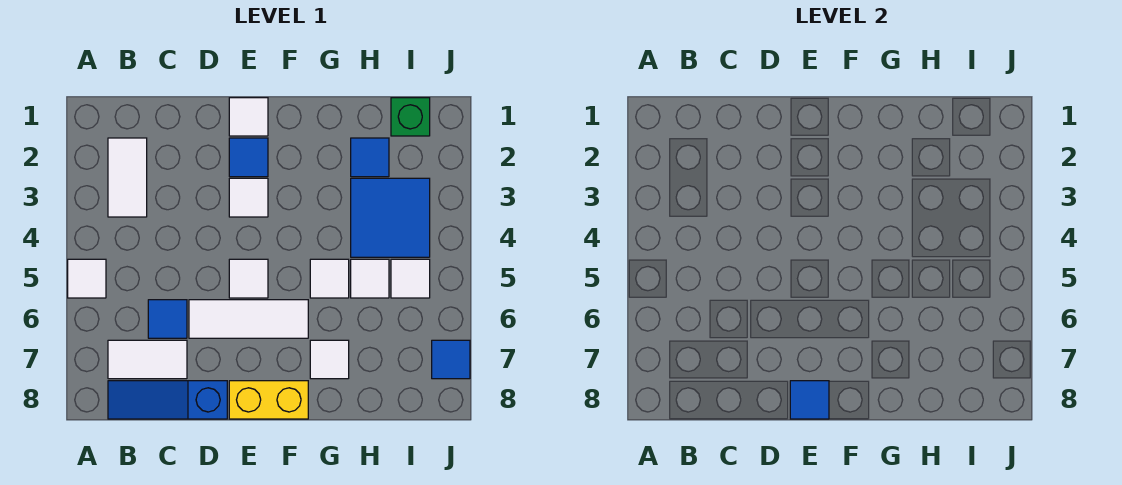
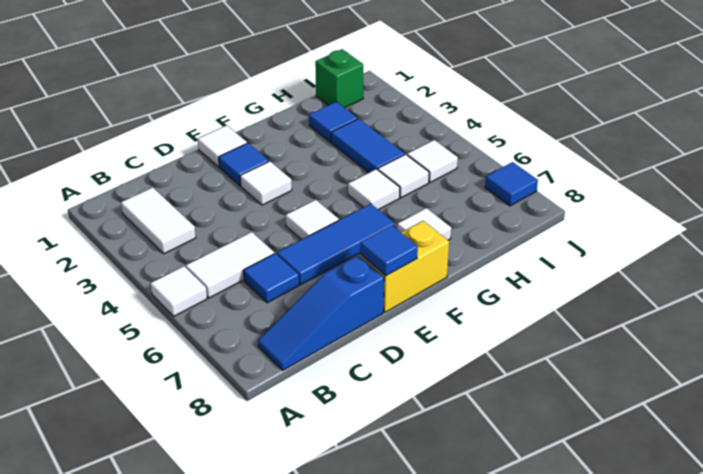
white tile B7:C7 level 1 -> white tile B5:C5 level 1
white tile D6:F6 level 1 -> blue tile D6:F6 level 1
blue tile H3:I4 level 1 -> blue tile H3:H4 level 1

